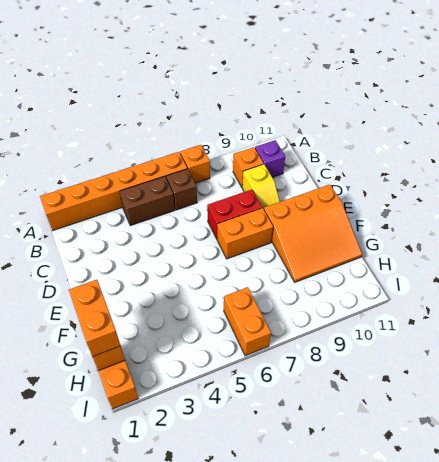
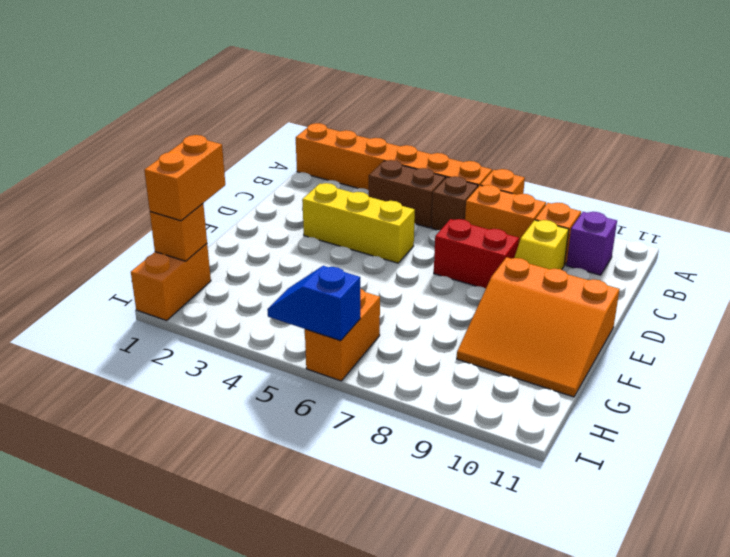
none -> yellow brick D3:D5 level 1
orange brick E7:E8 level 1 -> orange brick B7:B8 level 1
none -> blue slope I5:I6 level 2 top 6

